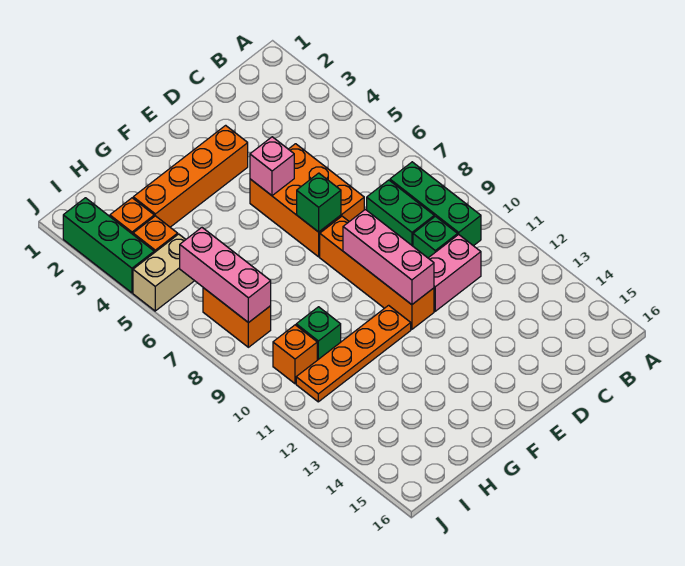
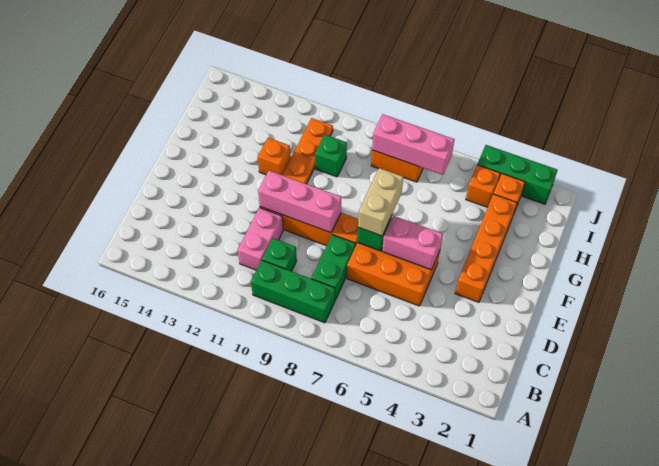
green brick C8:C9 level 1 -> green brick C8:D8 level 1
pink brick E5 level 2 -> pink brick E5:E6 level 2
tan brick I5:J5 level 1 -> tan brick E7:F7 level 3
orange brick I10 level 1 -> orange brick G12 level 1

